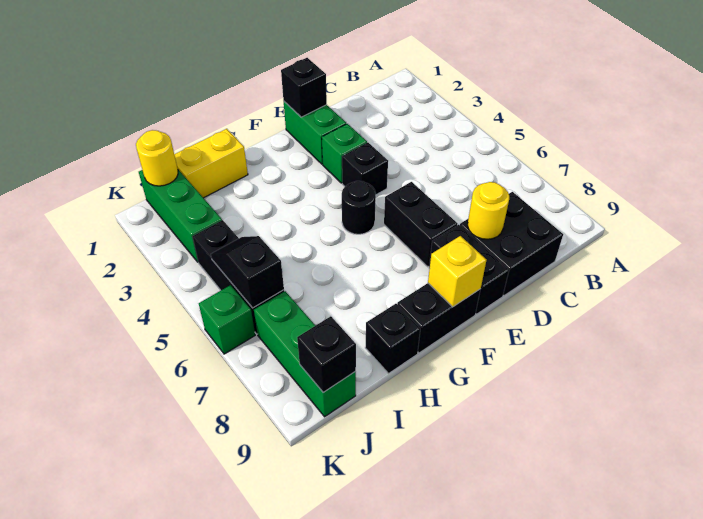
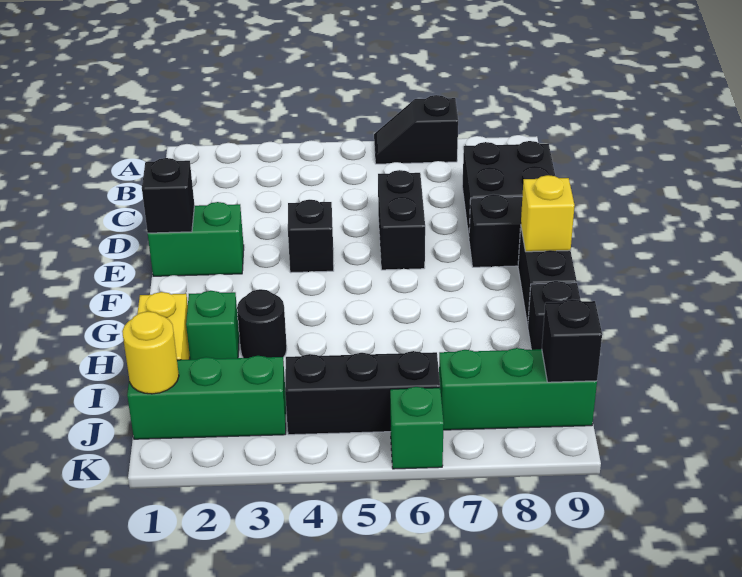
yellow round brick D8 level 2 -> none
green brick E3 level 1 -> green brick H2 level 1
black brick E6:E7 level 1 -> black brick D6:E6 level 1
black round brick F5 level 1 -> black round brick H3 level 1
black slope J5:J6 level 2 top 6 -> black slope A6:A7 level 1 top 7

